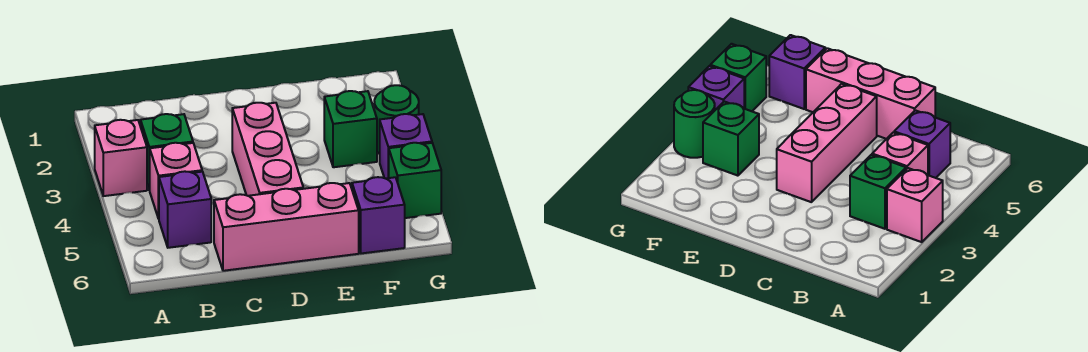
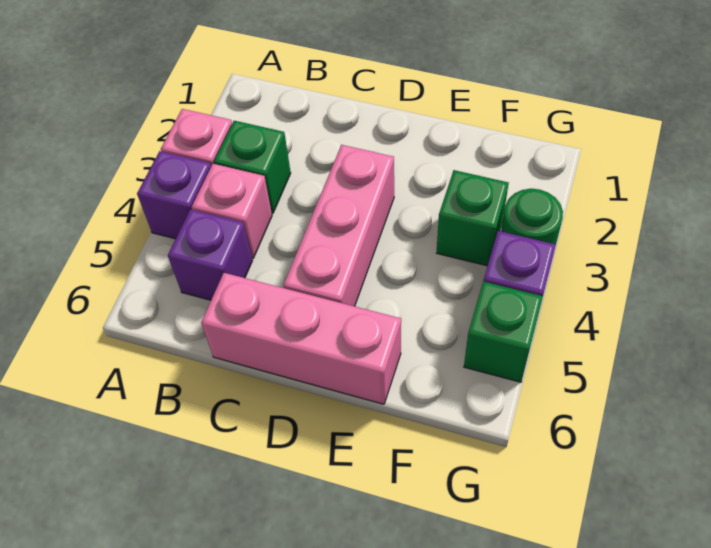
purple brick F6 level 1 -> purple brick A4 level 1

